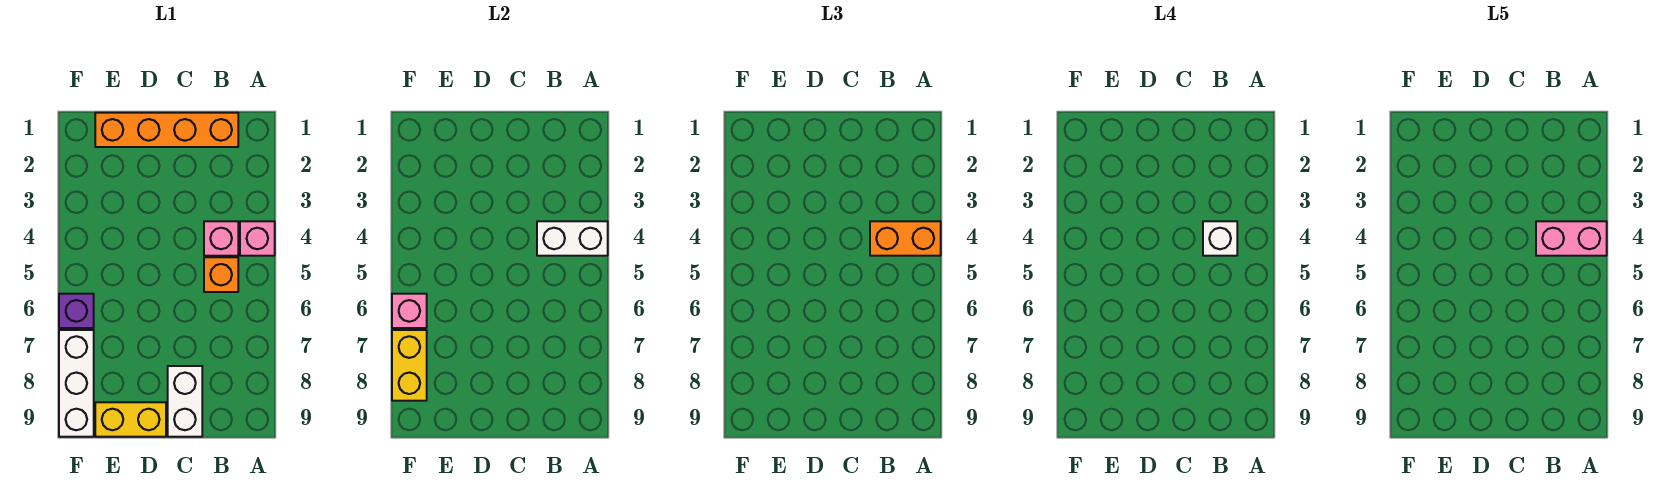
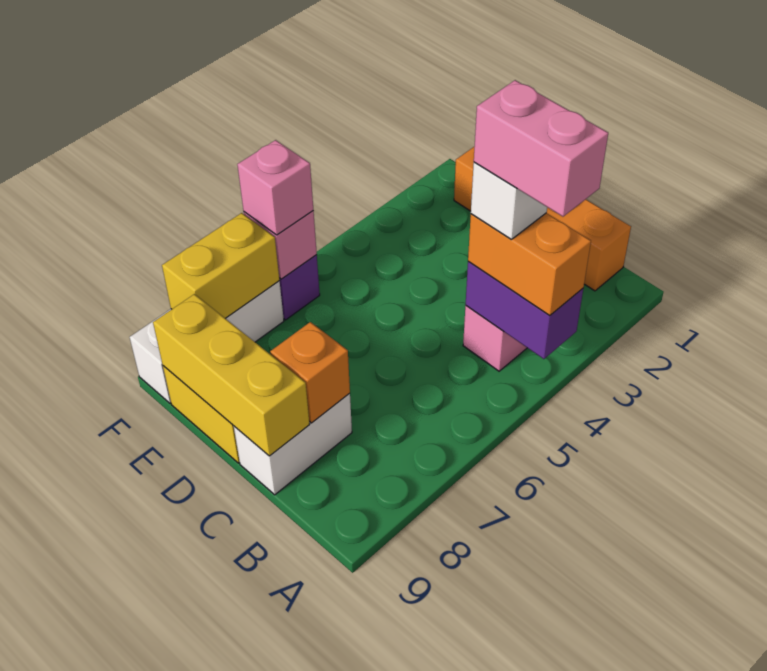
pink brick A4 level 1 -> pink brick F6 level 3
white brick A4:B4 level 2 -> purple brick A4:B4 level 2
orange brick B5 level 1 -> orange brick C8 level 2
none -> yellow brick C9:E9 level 2

